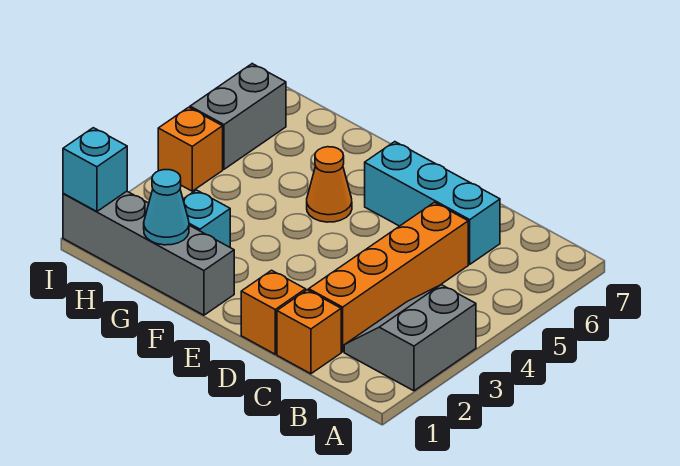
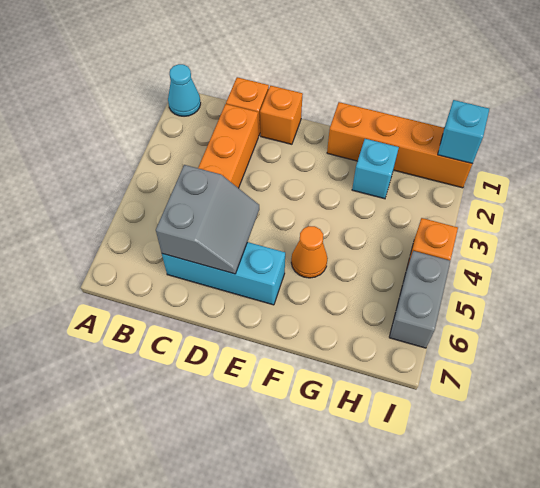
grey slope A2:B3 level 1 top A -> grey slope C5:D6 level 2 top C
grey brick F1:I1 level 1 -> orange brick F1:I1 level 1
cyan cone G1 level 2 -> cyan cone A1 level 1

